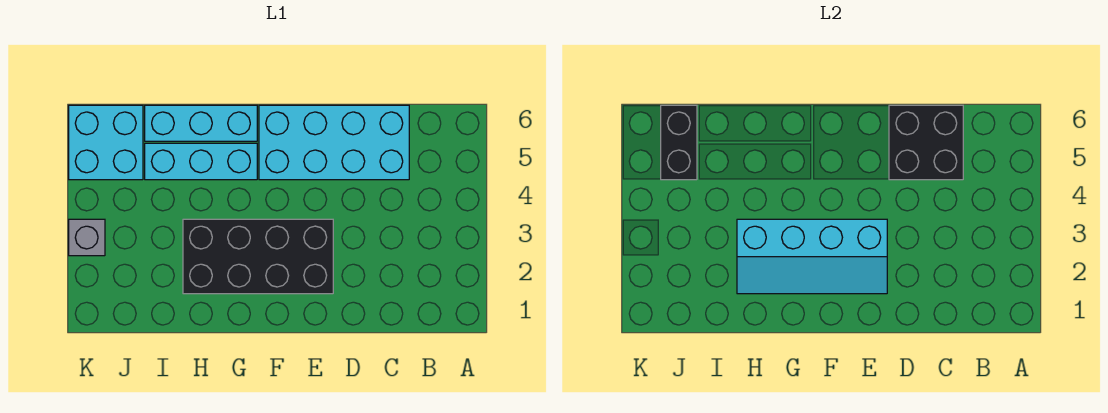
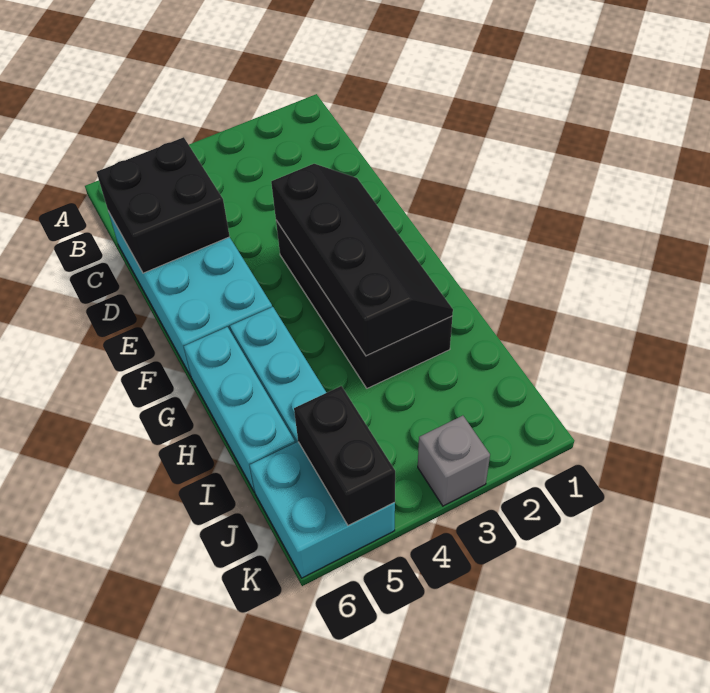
cyan slope E2:H3 level 2 top 3 -> black slope E2:H3 level 2 top 3
black brick J5:J6 level 2 -> black brick J5:K5 level 2

